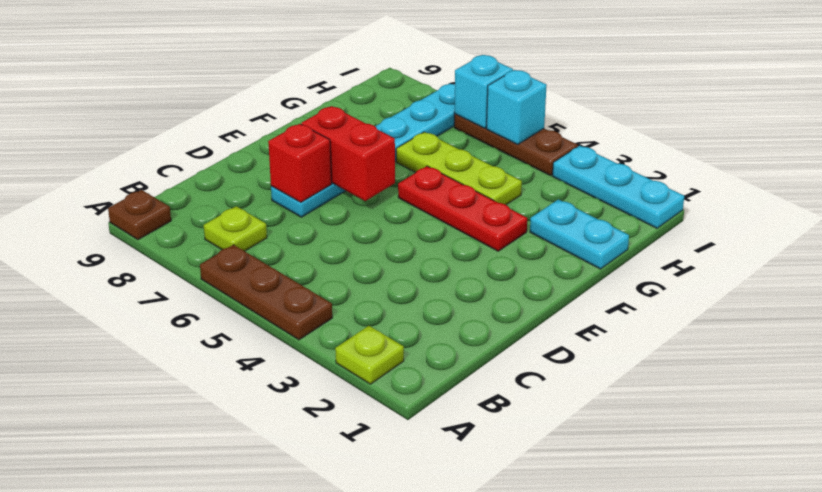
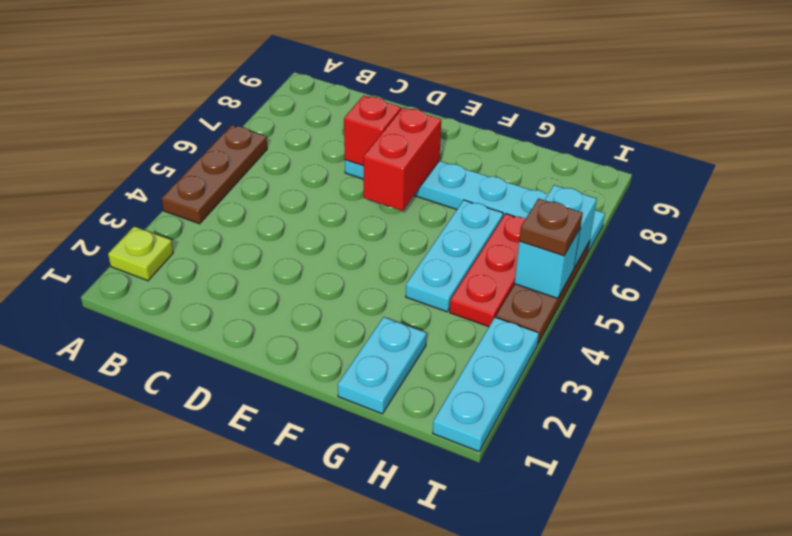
brown plate A9 level 1 -> brown plate I5 level 3
lime plate B7 level 1 -> none
red plate F3:F5 level 1 -> red plate H4:H6 level 1
lime plate G4:G6 level 1 -> cyan plate G4:G6 level 1

